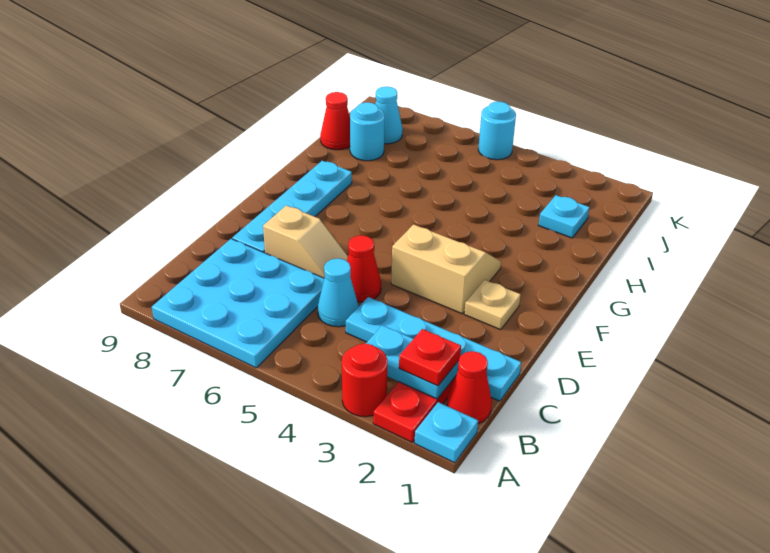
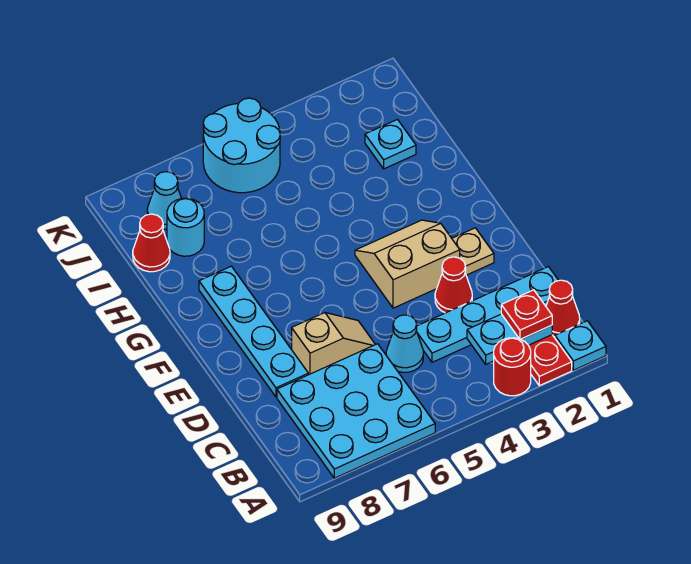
red cone D5 level 1 -> red cone D3 level 1
cyan round brick K5 level 1 -> cyan round brick J5:K6 level 1

